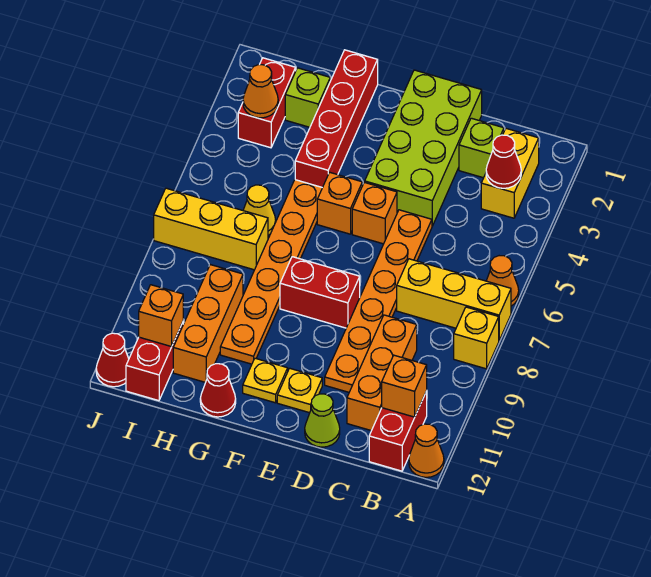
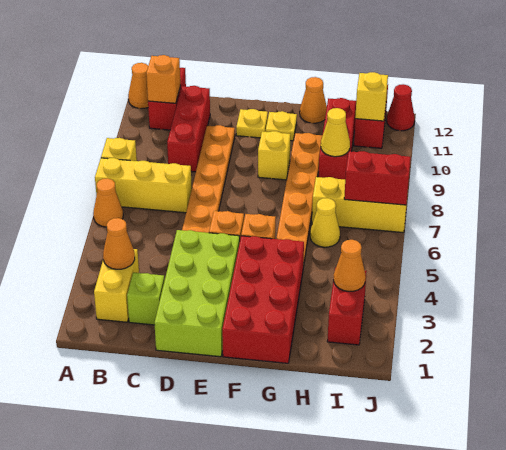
red cone B3 level 2 -> orange cone B3 level 2
orange brick C9:C11 level 1 -> red brick C9:C11 level 1
lime cone D12 level 1 -> none
red brick E8:F8 level 1 -> red brick I7:J7 level 2
none -> yellow brick F9 level 1
red brick G1:G4 level 1 -> red brick F1:G4 level 1
red cone G12 level 1 -> orange cone G12 level 1
lime brick H2 level 1 -> none
orange brick H9:H11 level 1 -> red brick H9:H11 level 1
none -> yellow cone H9 level 2
orange brick I11 level 2 -> yellow brick I11 level 2

